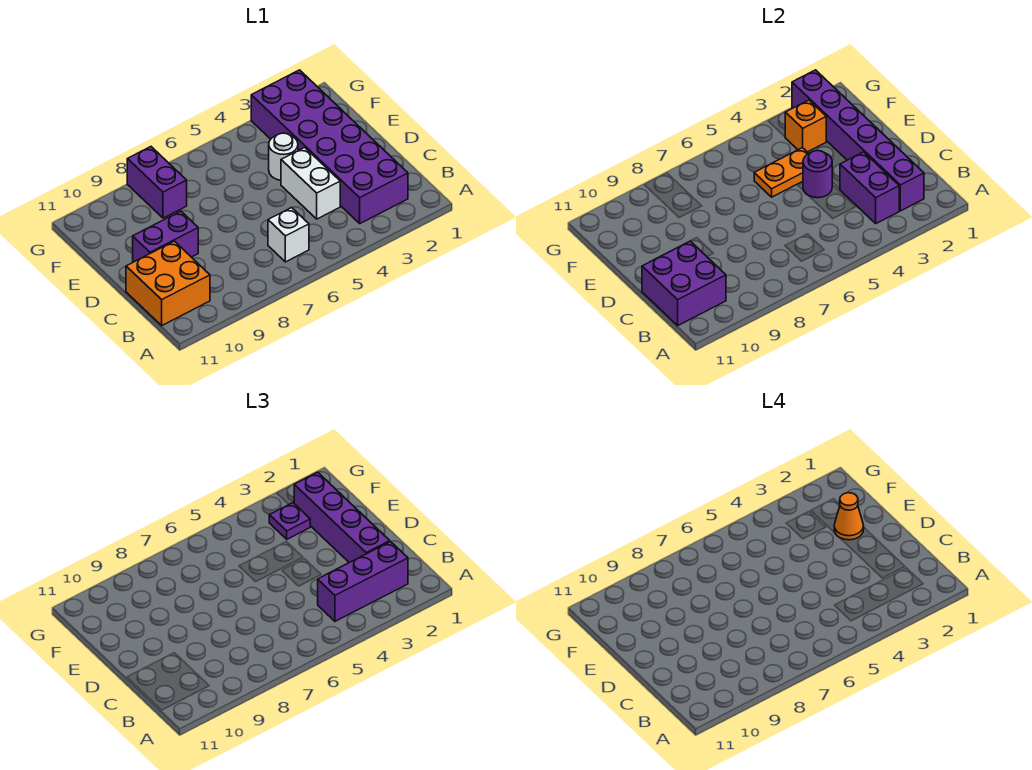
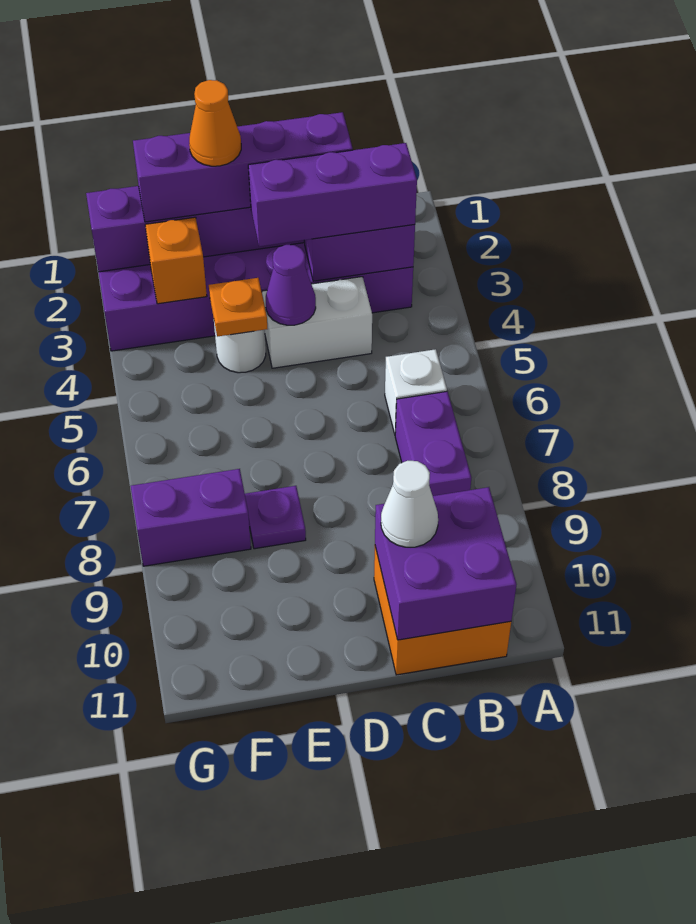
purple brick B2:B4 level 3 -> purple brick B3:D3 level 3
none -> white cone C10 level 3
purple round brick D4 level 2 -> purple cone D4 level 2
purple brick D9:D10 level 1 -> purple brick B7:B8 level 1
orange plate E4:E5 level 2 -> orange plate E4 level 2
purple plate F3 level 3 -> purple plate E8 level 1

